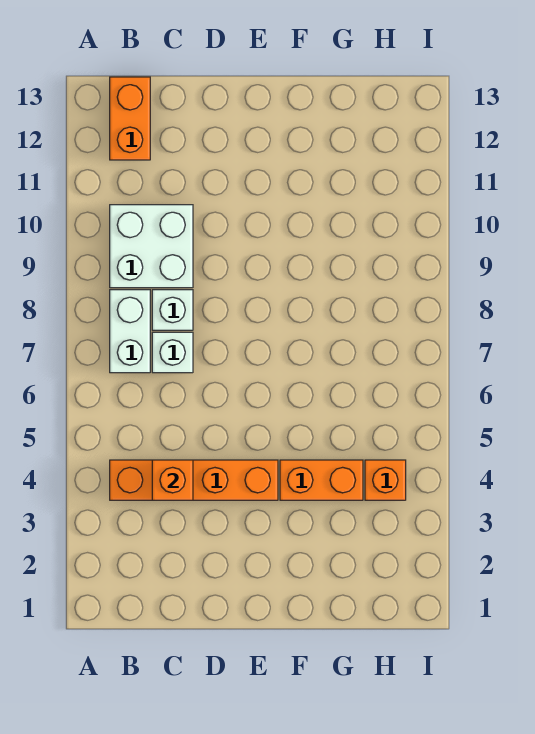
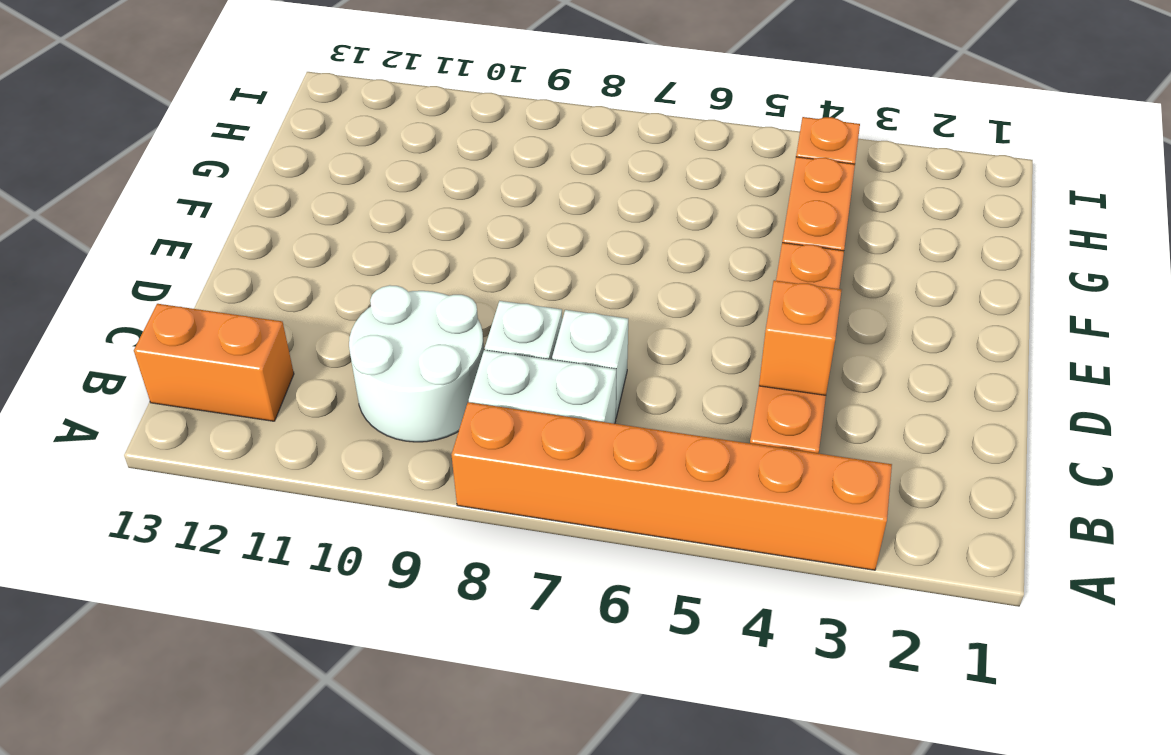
none -> orange brick A3:A8 level 1
white brick B9:C10 level 1 -> white round brick B9:C10 level 1

